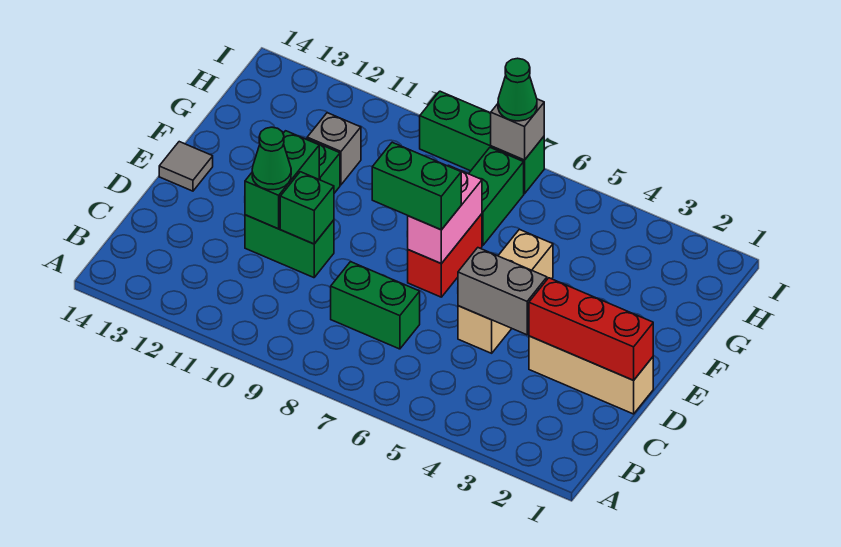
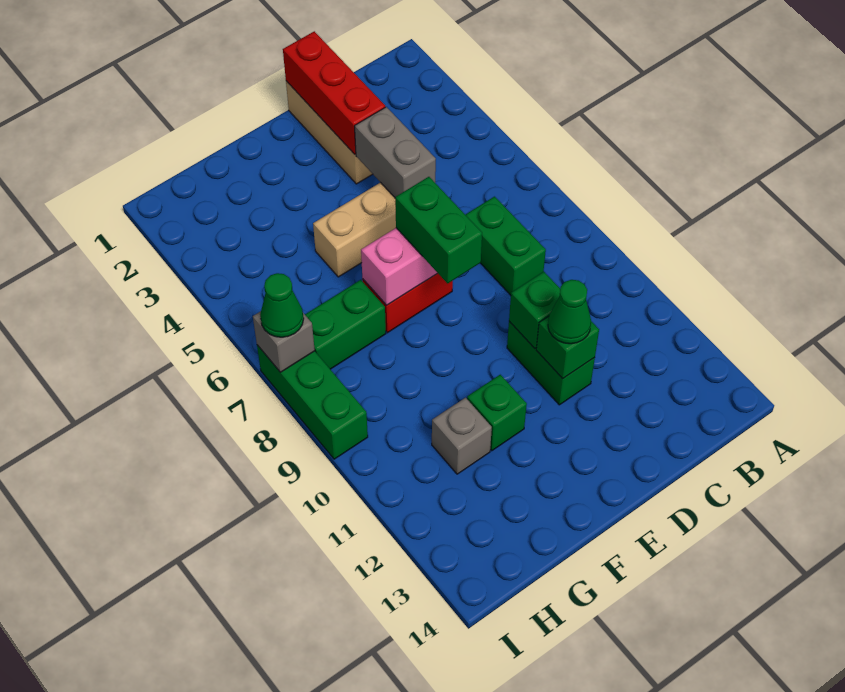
green brick D11:E11 level 2 -> green brick D11 level 2
grey tile E14 level 1 -> none

